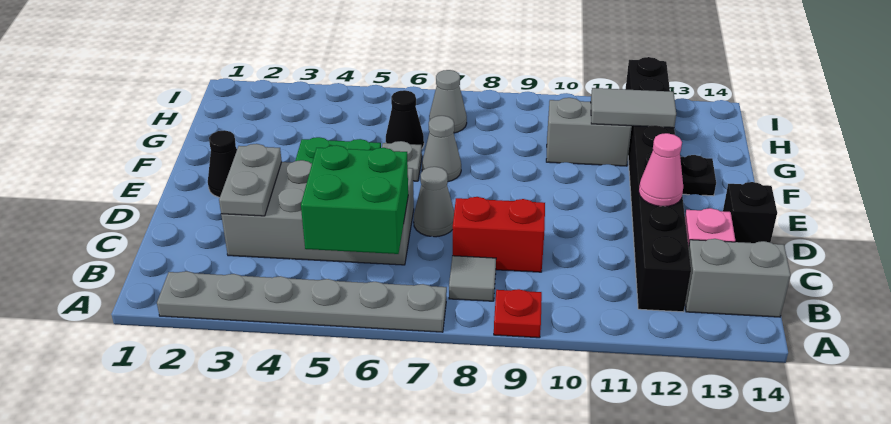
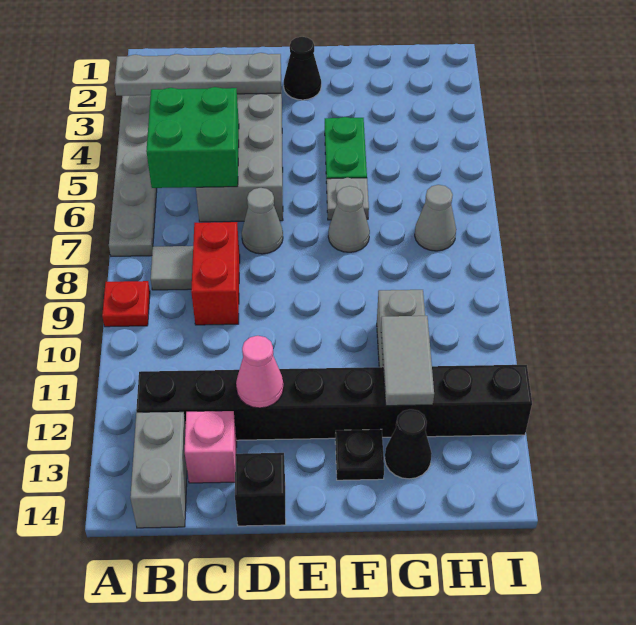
grey plate C3:D3 level 2 -> grey plate A3:D3 level 2
black cone G6 level 1 -> black cone G13 level 1

